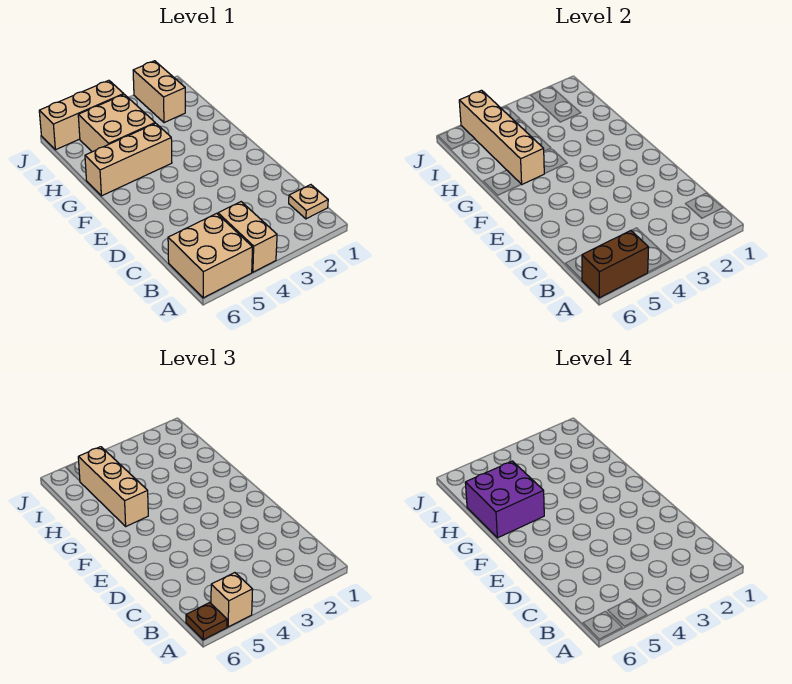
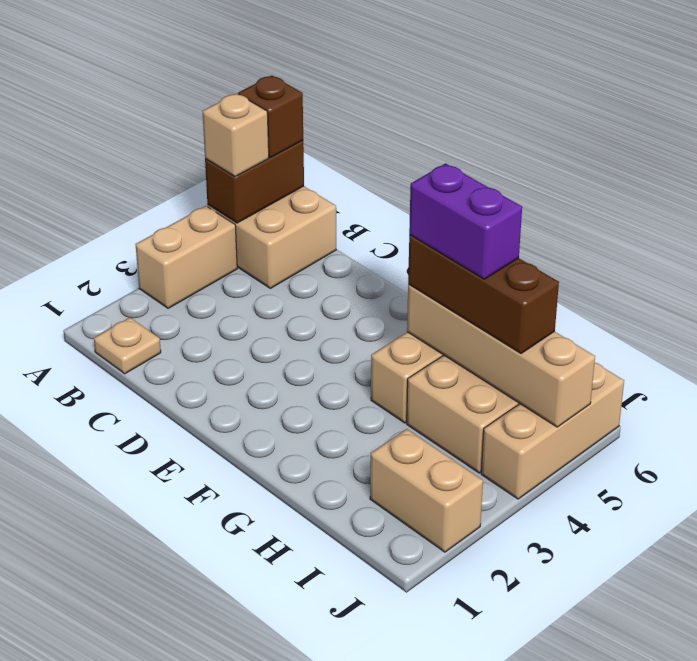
tan brick A4:B4 level 1 -> tan brick A3:A4 level 1
brown plate A6 level 3 -> brown brick A6 level 3
tan brick G5:I5 level 3 -> brown brick G5:I5 level 3
purple brick G5:H6 level 4 -> purple brick G5:H5 level 4

